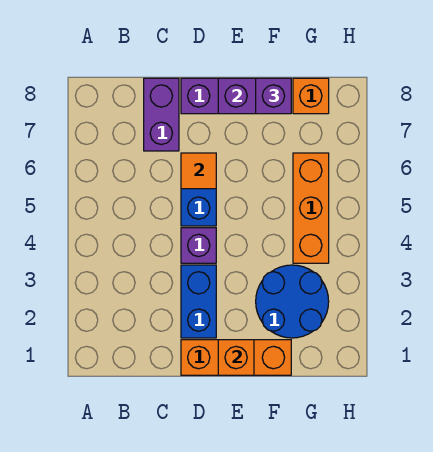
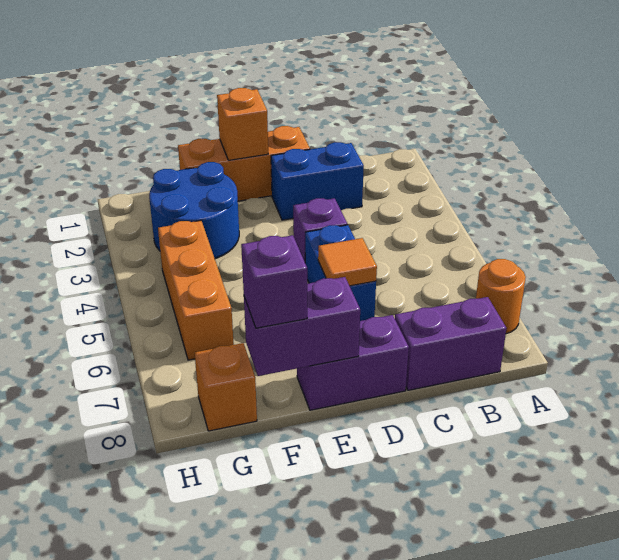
none -> orange round brick A7 level 1
purple brick C7:C8 level 1 -> purple brick B8:C8 level 1
blue brick D2:D3 level 1 -> blue brick C2:D2 level 1

